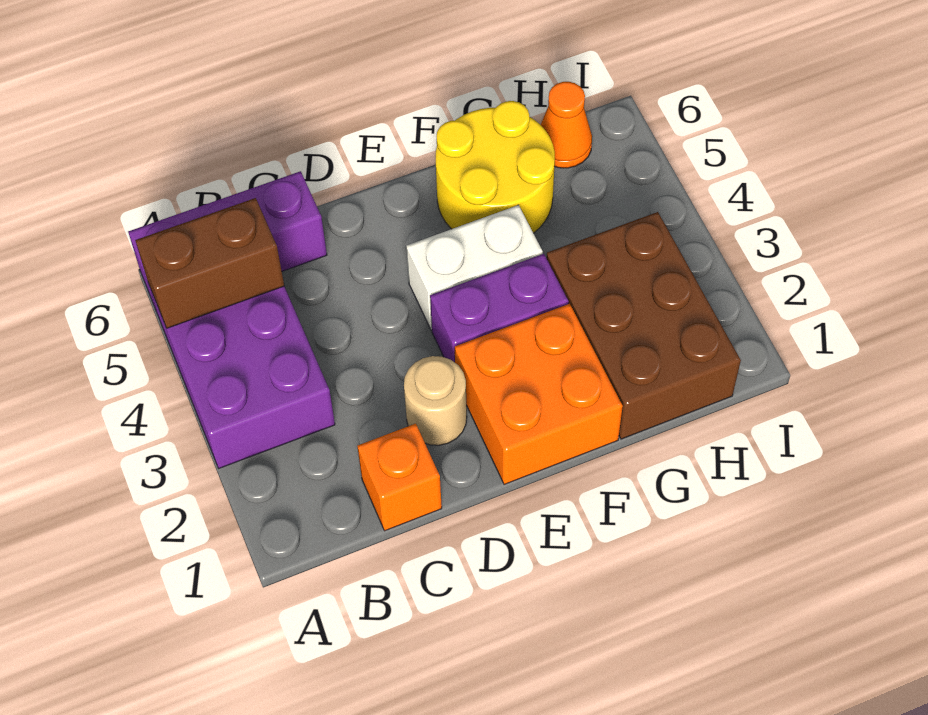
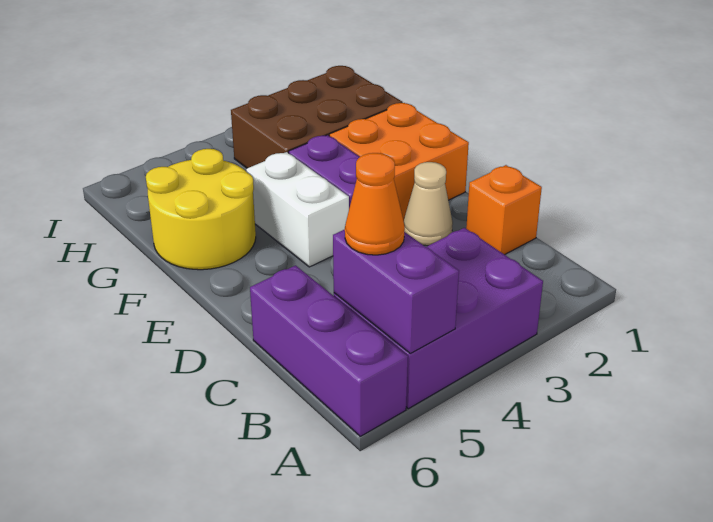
brown brick A5:B5 level 2 -> purple brick A5:B5 level 2
tan round brick D2 level 1 -> tan cone D2 level 1
orange cone H6 level 1 -> orange cone B5 level 3

